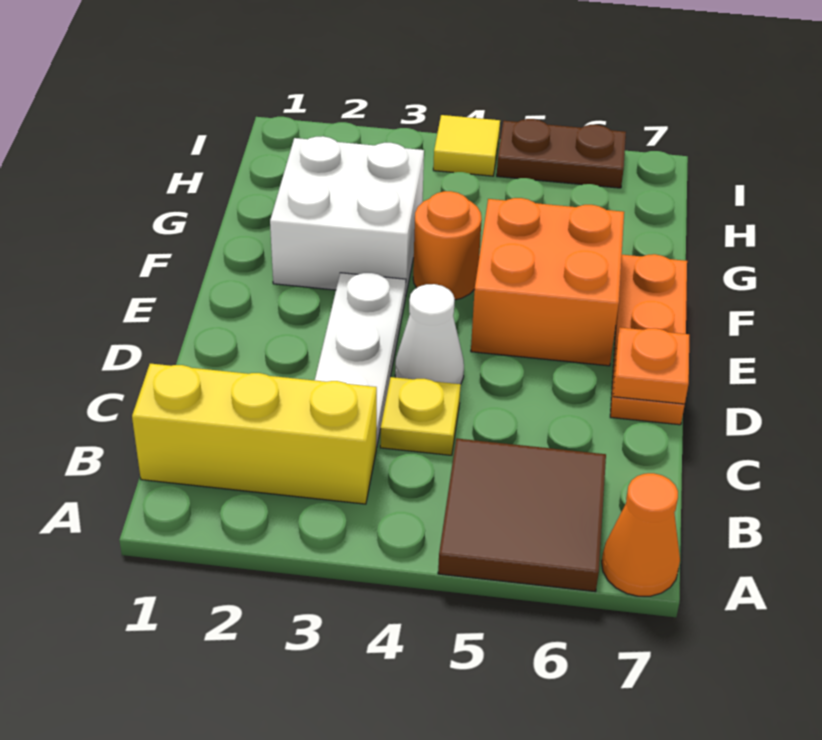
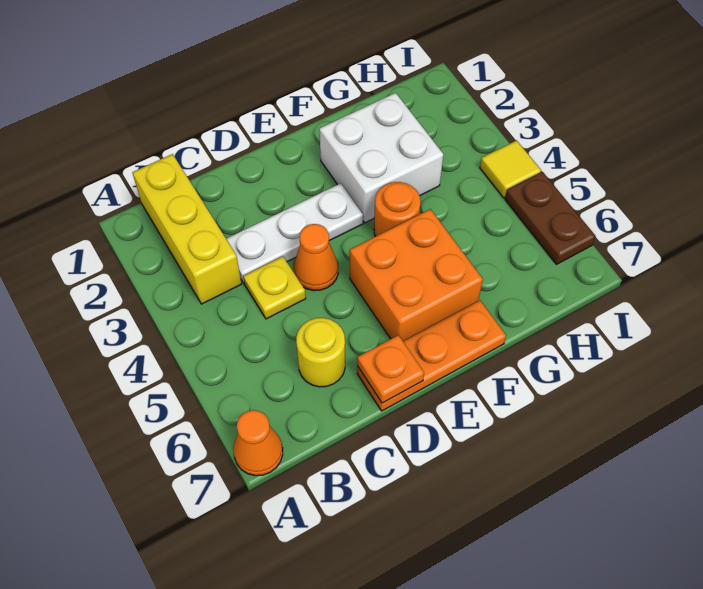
brown tile A5:B6 level 1 -> none
none -> yellow round brick C6 level 1
white cone D4 level 1 -> orange cone D4 level 1

